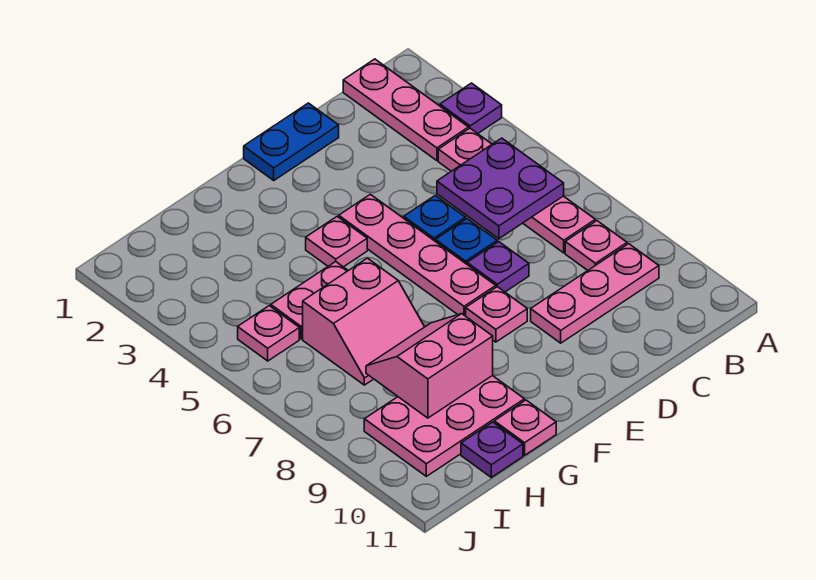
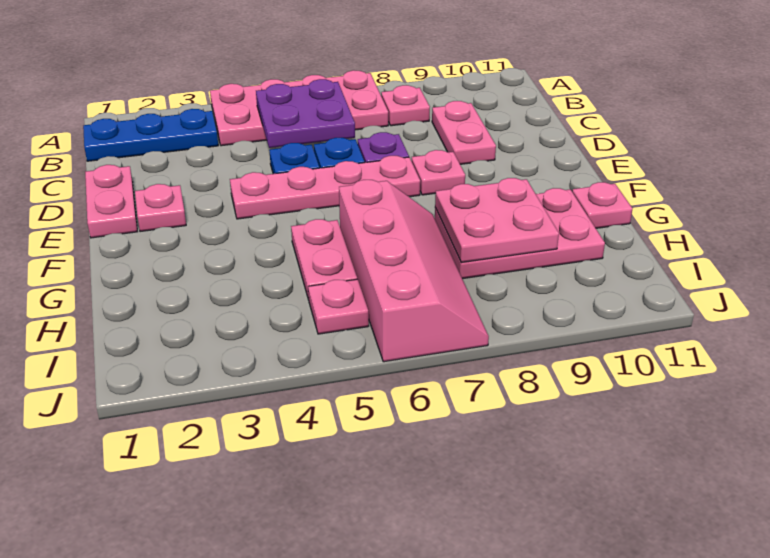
purple plate A3 level 1 -> none
pink plate B1:B3 level 1 -> blue plate B1:B3 level 1
pink plate B4:B7 level 1 -> pink plate A4:B7 level 1
pink plate B9:D9 level 1 -> pink plate C9:D9 level 1
blue plate D1:E1 level 1 -> pink plate D1:E1 level 1
pink plate F4 level 1 -> pink plate E2 level 1
pink slope G6:H7 level 1 top 6 -> pink slope G6:J7 level 1 top 6
pink slope G8:H9 level 2 top 9 -> pink plate G8:H9 level 2
pink plate G9:I10 level 1 -> pink plate G8:H10 level 1
purple plate H11 level 1 -> none

